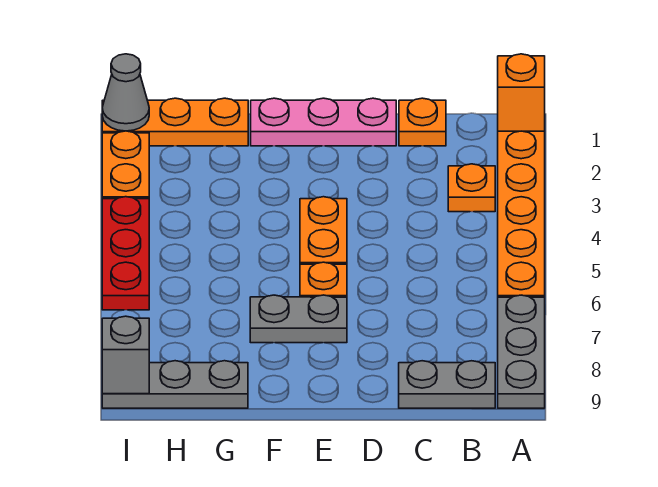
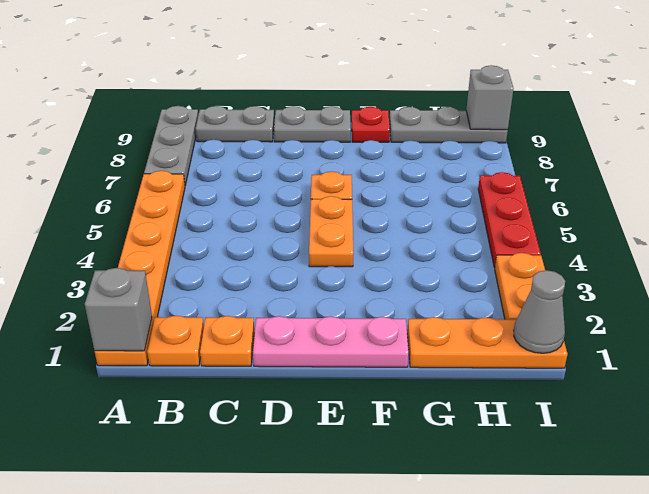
orange brick A1 level 2 -> grey brick A1 level 2
orange plate B3 level 1 -> orange plate B1 level 1
grey plate E7:F7 level 1 -> grey plate D9:E9 level 1
none -> red plate F9 level 1

